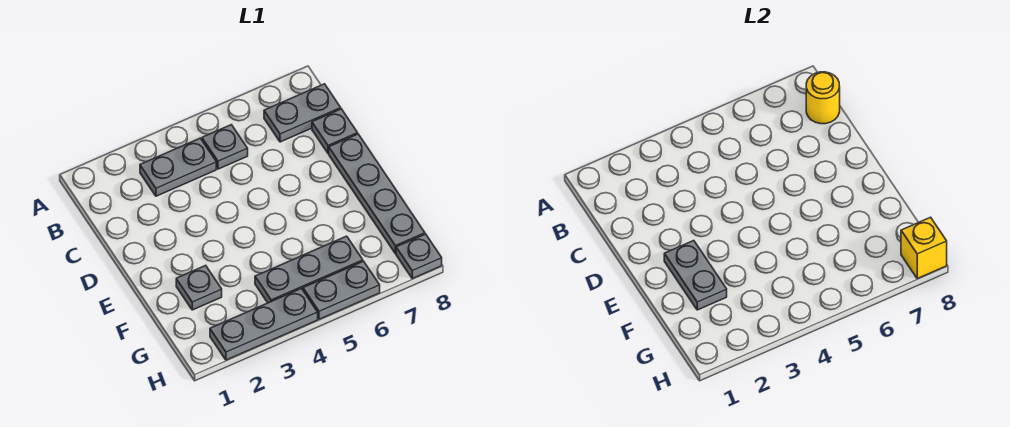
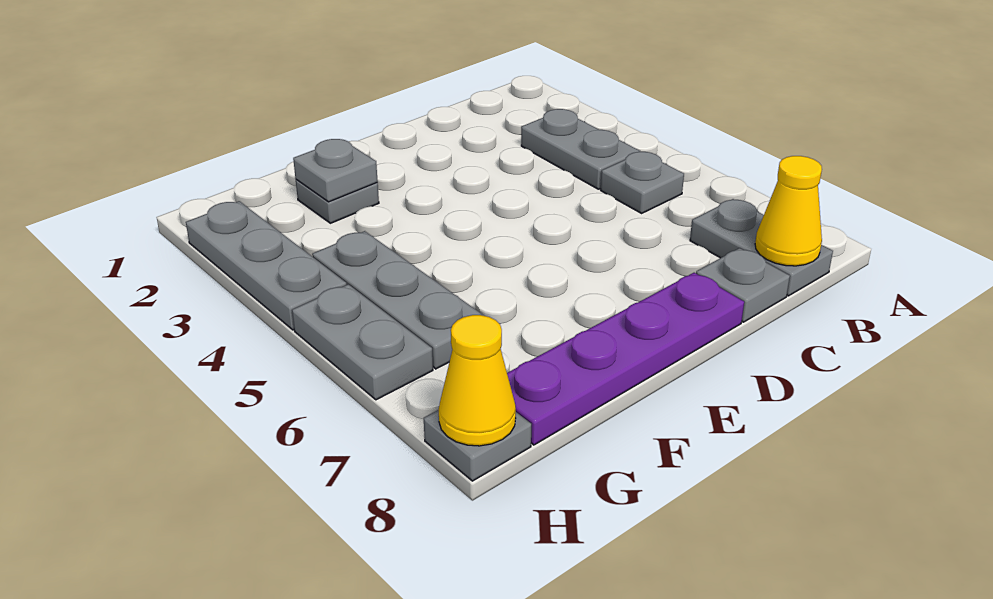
yellow round brick B8 level 2 -> yellow cone B8 level 2
grey plate D8:G8 level 1 -> purple plate D8:G8 level 1
grey plate E2:F2 level 2 -> grey plate F2 level 2
yellow brick H8 level 2 -> yellow cone H8 level 2

